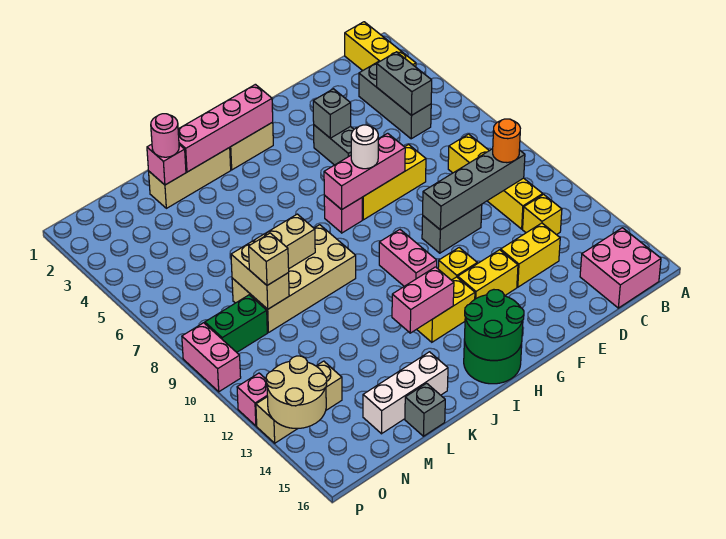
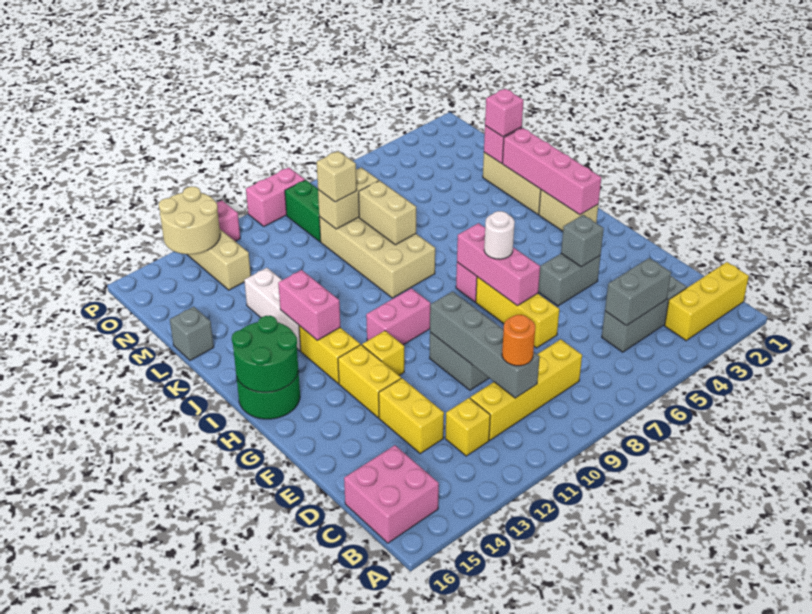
white brick K15:M15 level 1 -> white brick J13:L13 level 1
pink round brick L2 level 3 -> pink brick L2 level 3

